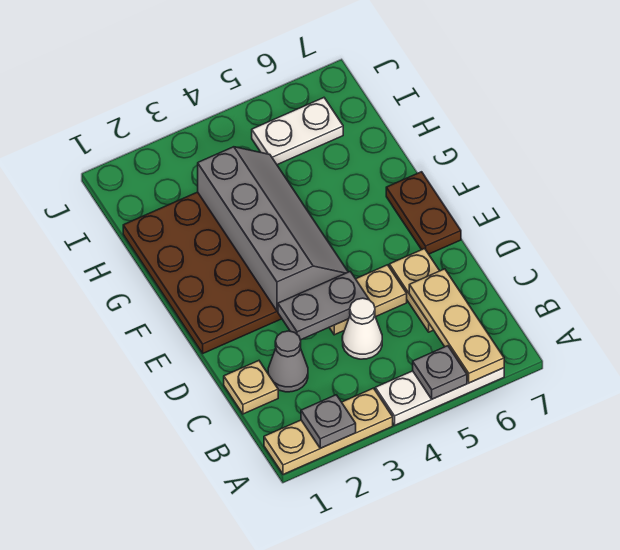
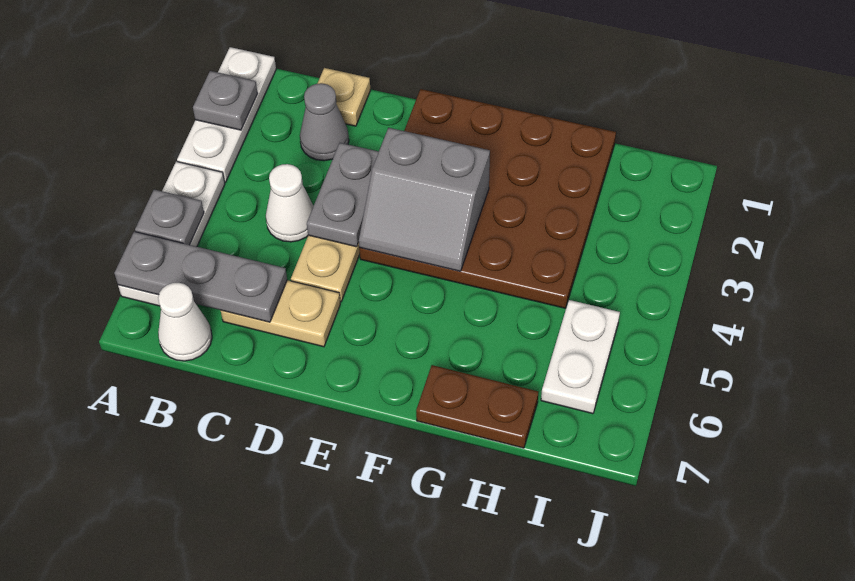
tan plate A1:A3 level 1 -> white plate A1:A3 level 1
tan plate A6:C6 level 2 -> grey plate A6:C6 level 2
none -> white cone B7 level 1
grey slope E3:H4 level 2 top 3 -> grey slope E3:F4 level 2 top 3
brown plate E7:F7 level 1 -> brown plate G7:H7 level 1

